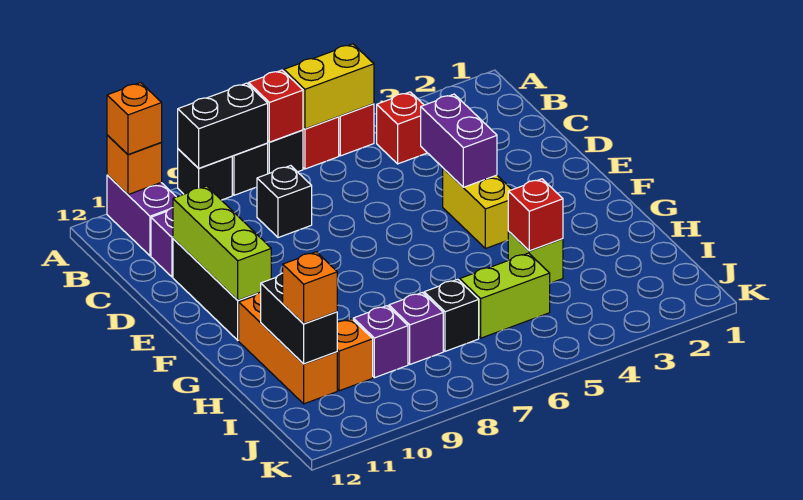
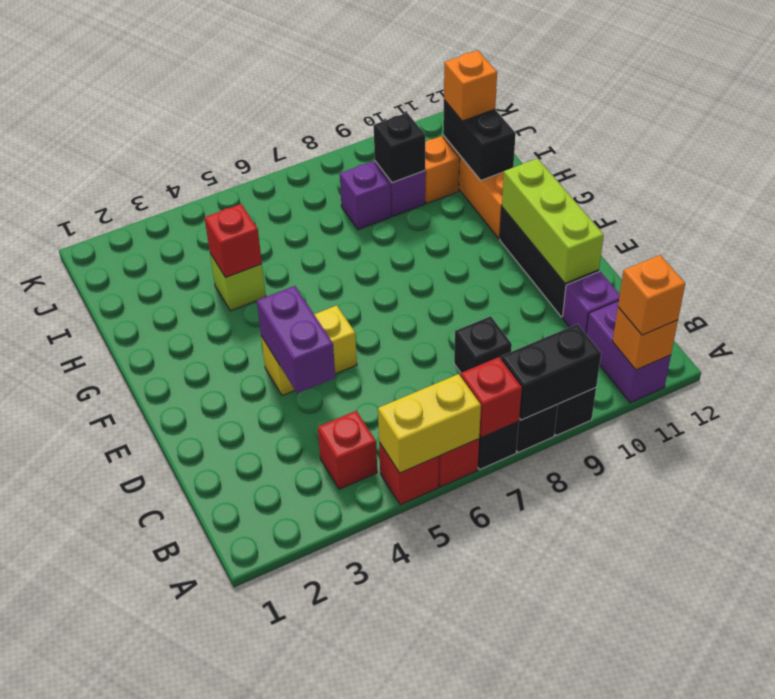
yellow brick E4:F4 level 1 -> yellow brick E4:E5 level 1
lime brick I5:I6 level 1 -> none
black brick I7 level 1 -> black brick I9 level 2

